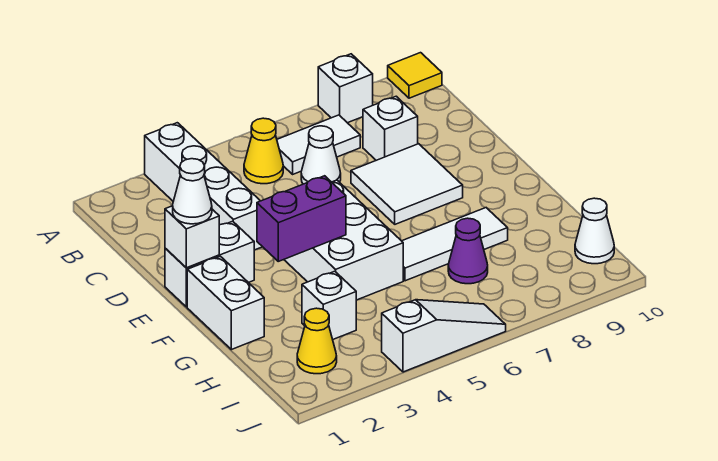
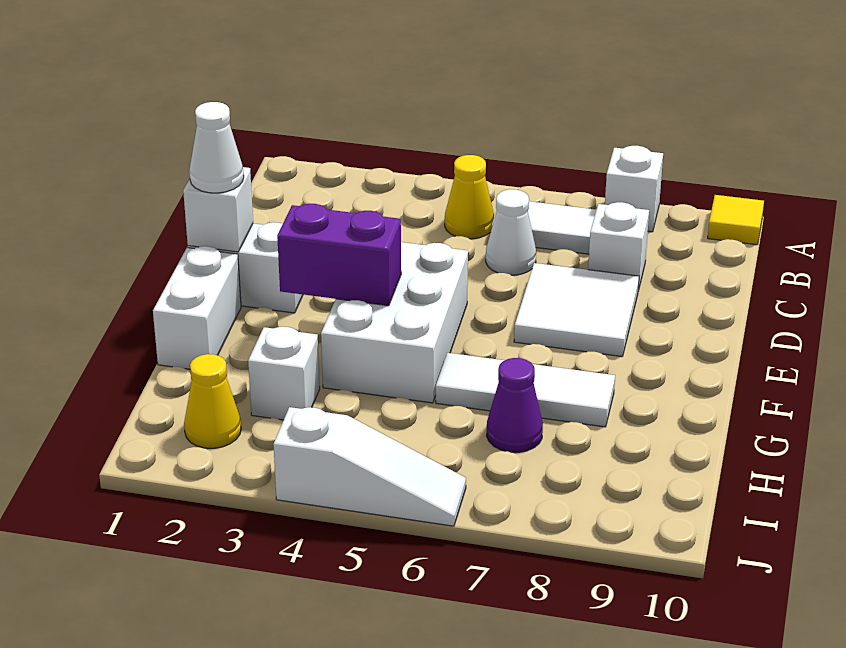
white brick A3:D3 level 1 -> none
white cone I10 level 1 -> none

